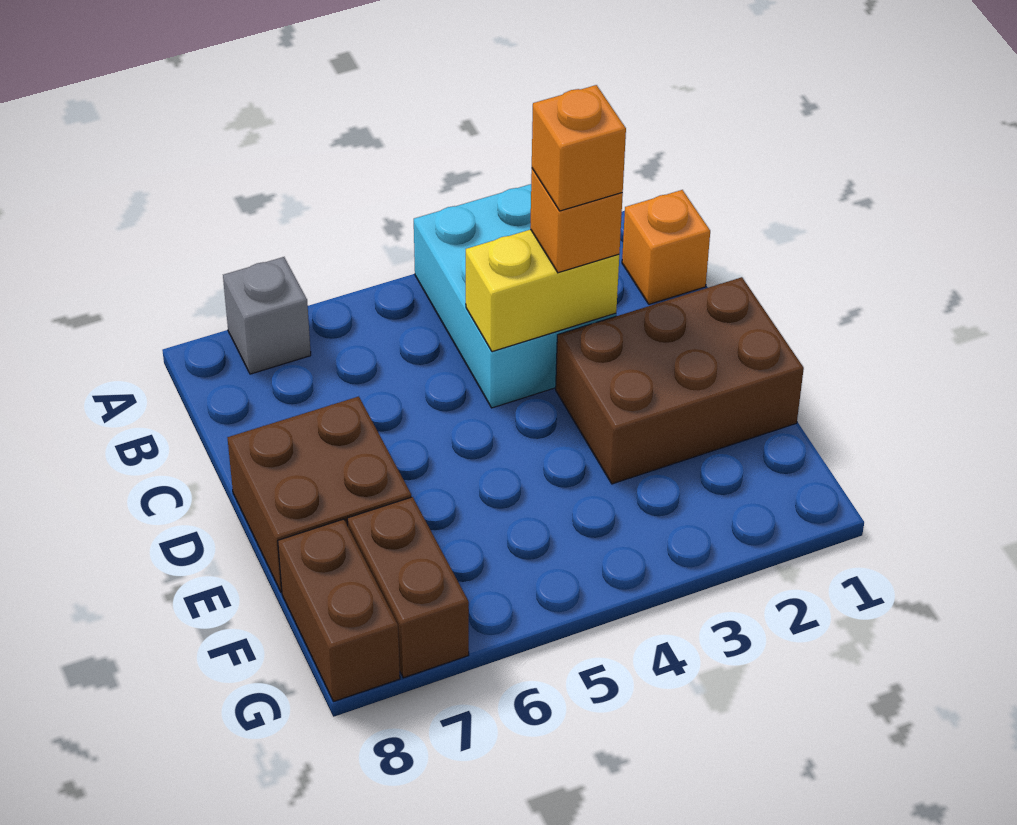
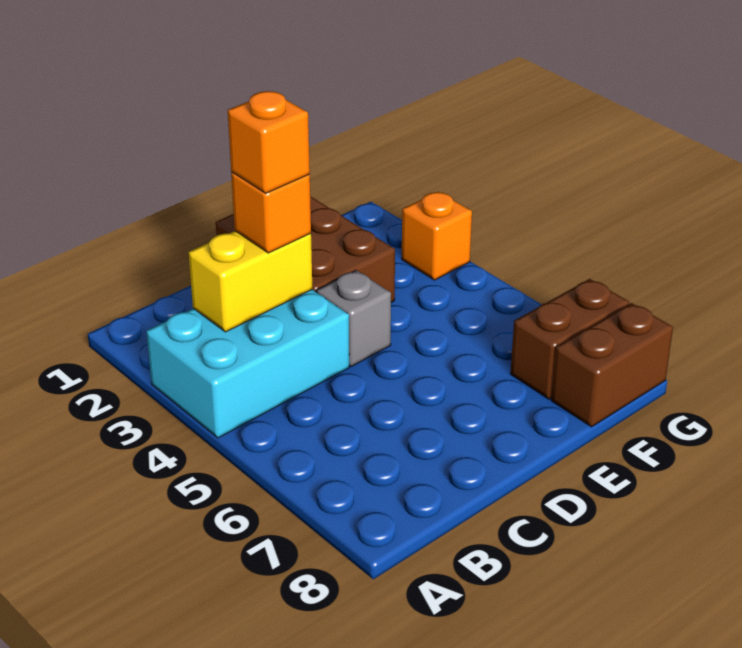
grey brick A7 level 1 -> grey brick D4 level 1
orange brick B1 level 1 -> orange brick G3 level 1
yellow brick C3:C4 level 2 -> yellow brick B3:C3 level 2
brown brick D7:E8 level 1 -> none

